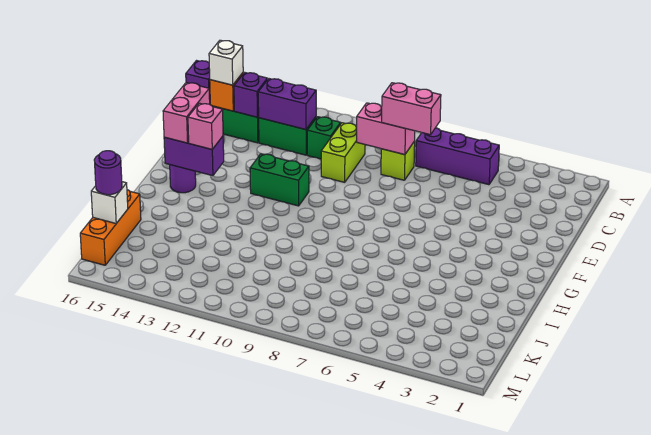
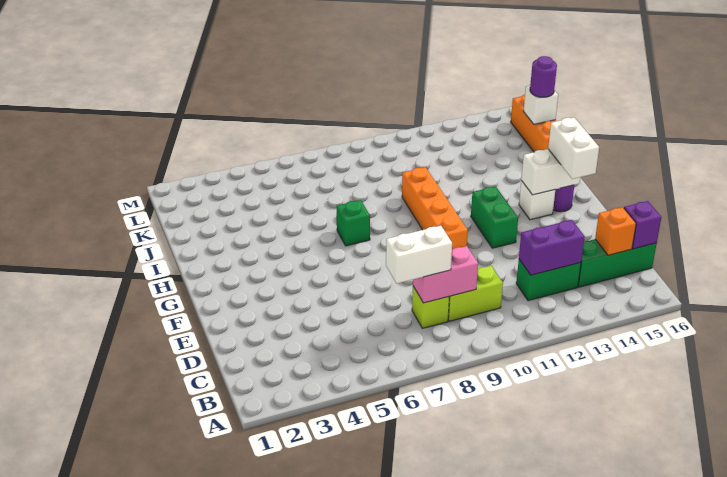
purple brick B5:B7 level 1 -> none
pink brick C7:C8 level 3 -> white brick C7:C8 level 3
lime brick C10:D10 level 1 -> lime brick C9:C10 level 1
green brick C11 level 1 -> green brick H7 level 1
purple brick C14 level 2 -> none
white brick C15 level 3 -> white brick G14 level 1
none -> orange brick F10:I10 level 1
green brick F11:F12 level 1 -> green brick F12:G12 level 1
pink brick F15:G15 level 3 -> white brick F15:G15 level 3
purple brick G14:G15 level 2 -> white brick G14:G15 level 2
pink brick G14 level 3 -> none

